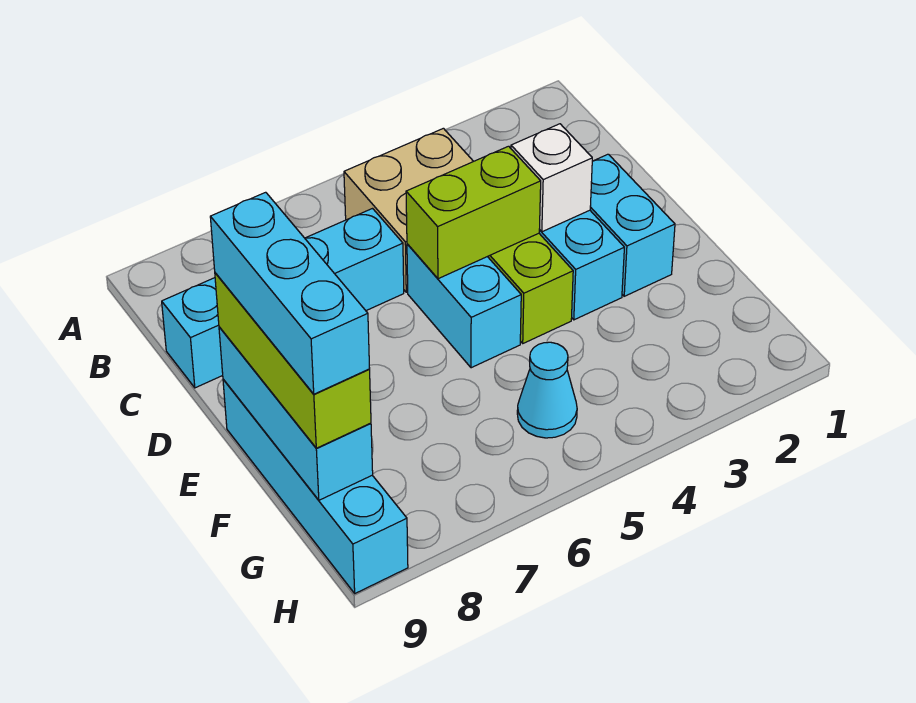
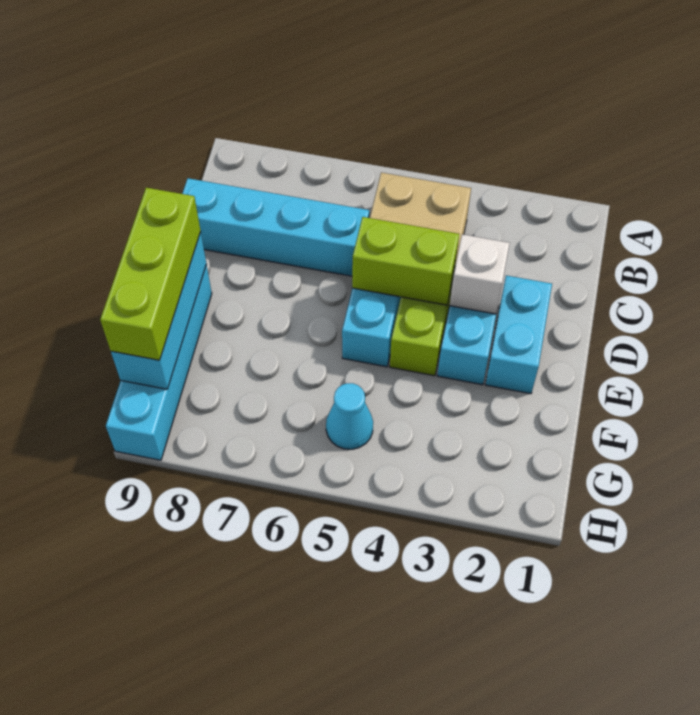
cyan brick E9:G9 level 4 -> none

